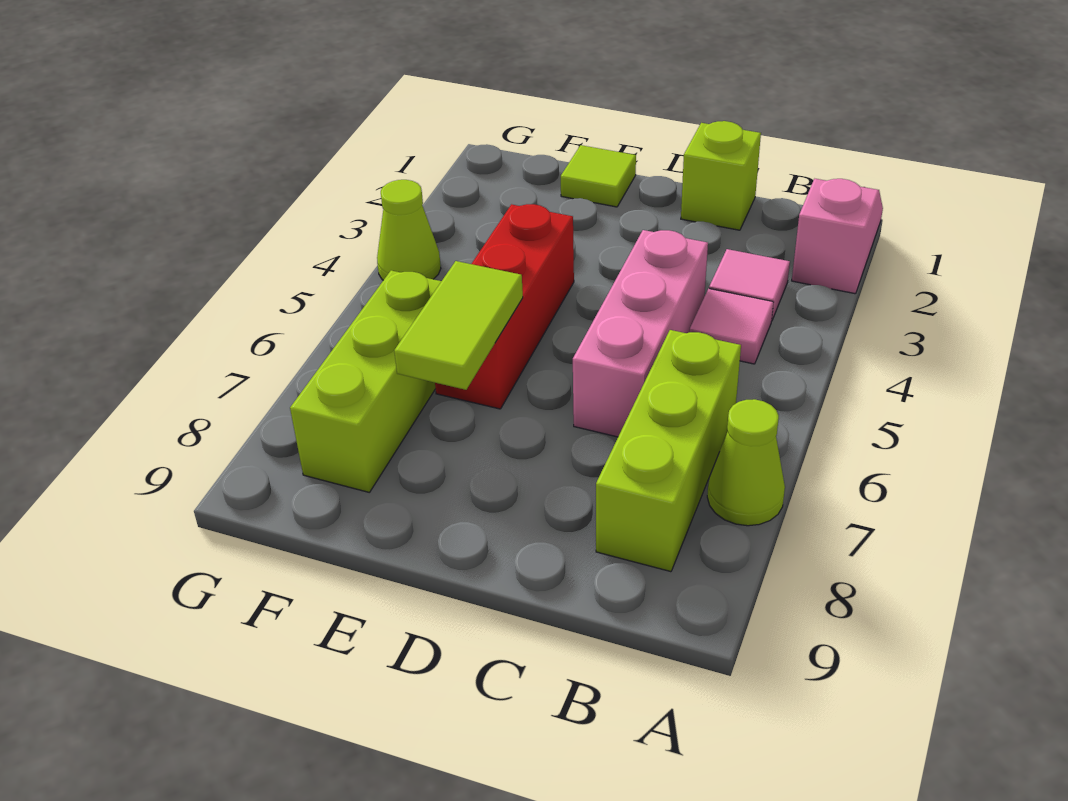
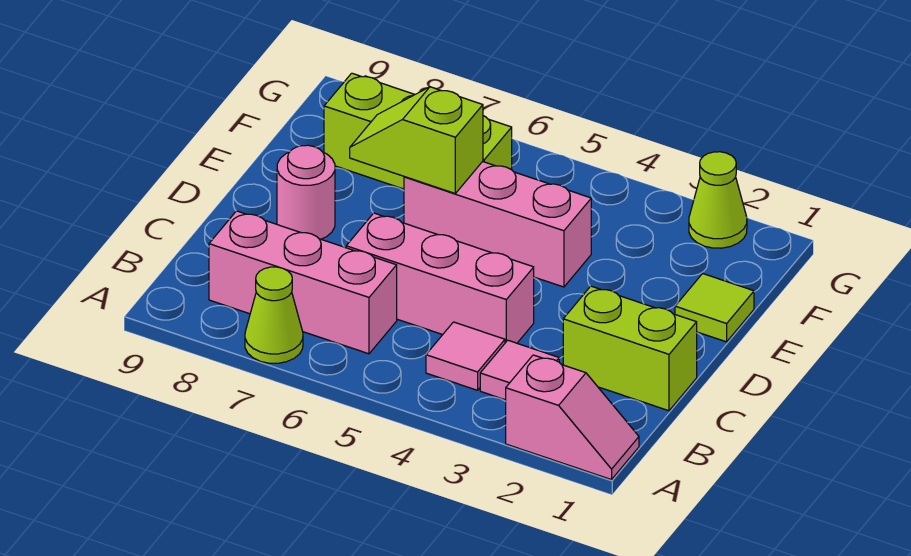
lime brick B6:B8 level 1 -> pink brick B6:B8 level 1
lime brick C1 level 1 -> lime brick C1:C2 level 1
none -> pink round brick D8 level 1
red brick E4:E6 level 1 -> pink brick E4:E6 level 1
lime tile E6:E7 level 2 -> lime slope E6:E7 level 2 top 6
lime cone G4 level 1 -> lime cone G2 level 1

